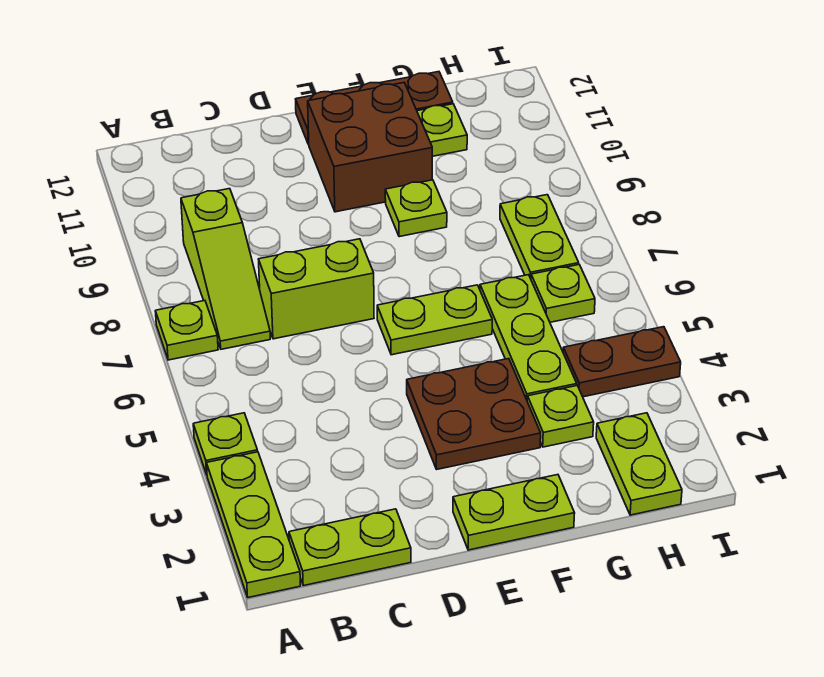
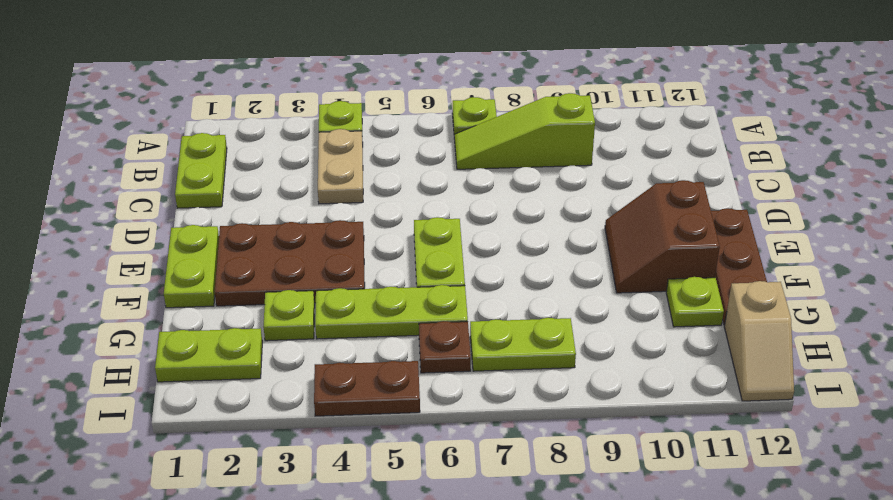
lime plate A1:A3 level 1 -> none
none -> tan plate B4:C4 level 1
lime brick C7:D7 level 1 -> none
brown plate E3:F4 level 1 -> brown plate E2:F4 level 1
brown brick E10:F11 level 1 -> brown slope E10:F11 level 1 top 11
lime plate F9 level 1 -> none
brown plate H4:I4 level 1 -> brown plate I4:I5 level 1
lime plate H6 level 1 -> brown plate H6 level 1
none -> tan slope H12:I12 level 1 top H

